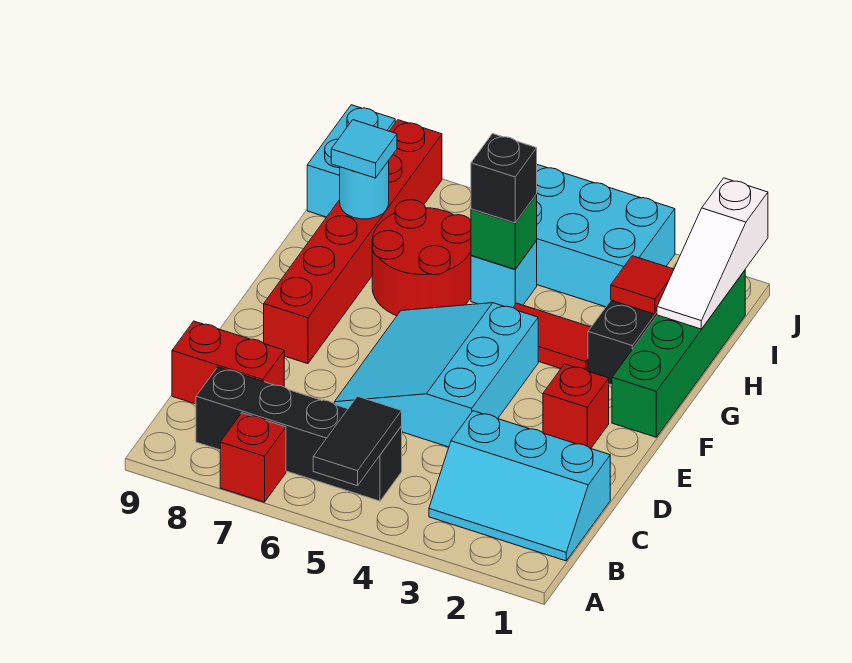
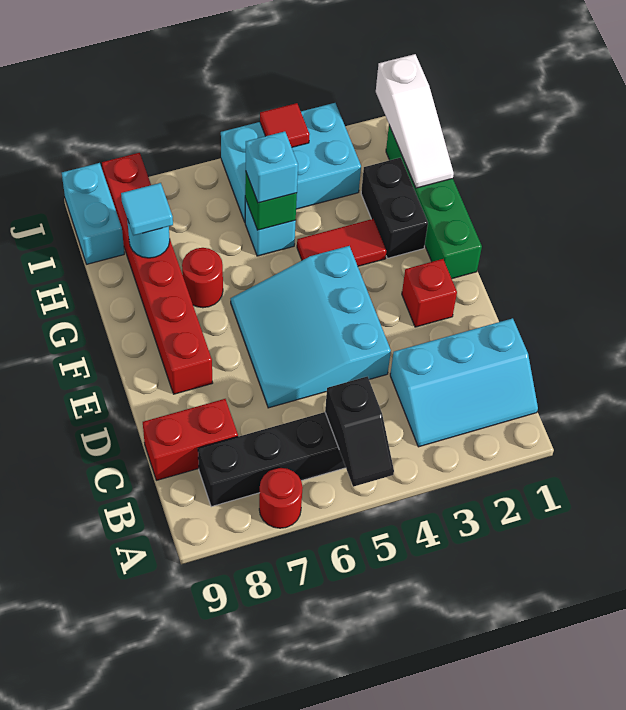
black tile A5:B5 level 2 -> black slope A5:B5 level 2 top B
red brick A7 level 1 -> red round brick A7 level 1
red round brick G6:H7 level 1 -> red round brick G7 level 1
red tile H2 level 2 -> red tile J4 level 2
black brick H5 level 3 -> cyan brick H5 level 3

